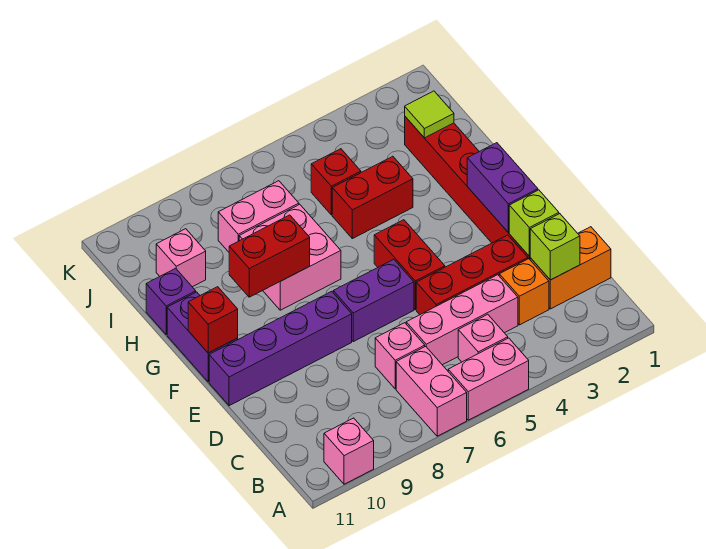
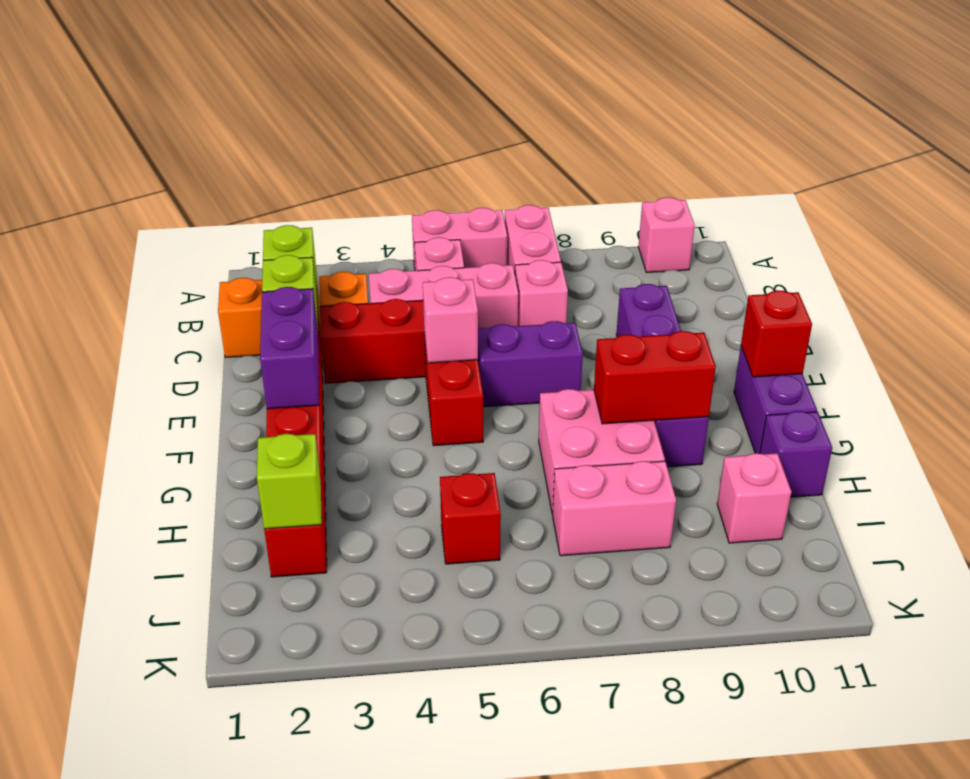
none -> pink brick E5 level 2
purple brick E8:E11 level 1 -> purple brick D9:G9 level 1
red brick H4:H5 level 1 -> none
lime tile I2 level 2 -> lime brick I2 level 2

